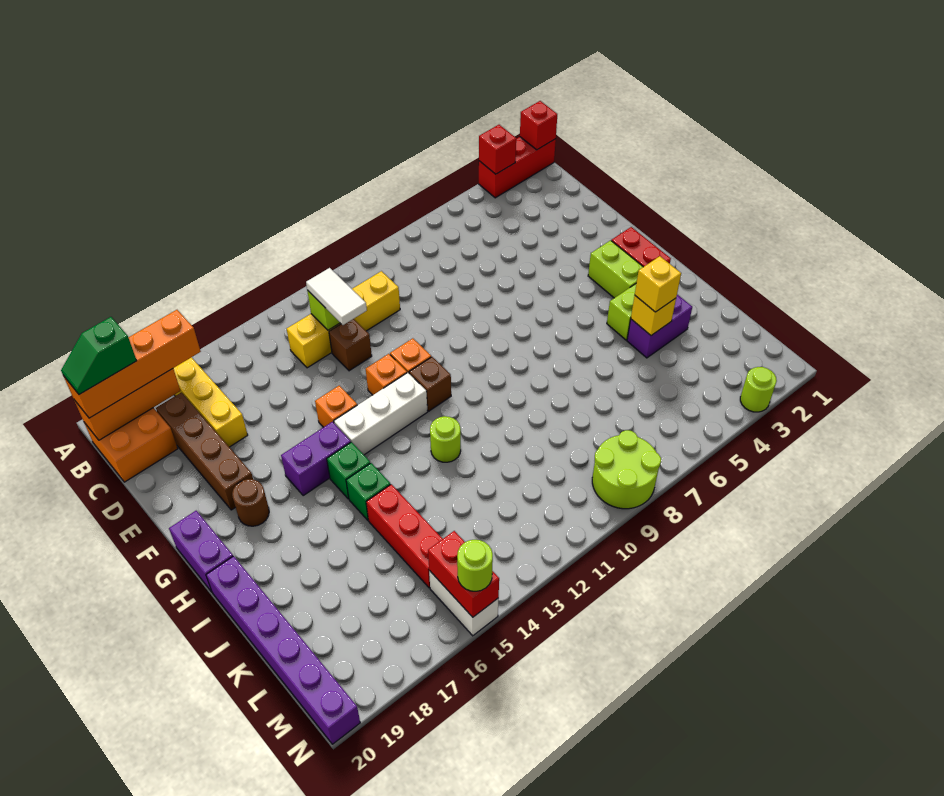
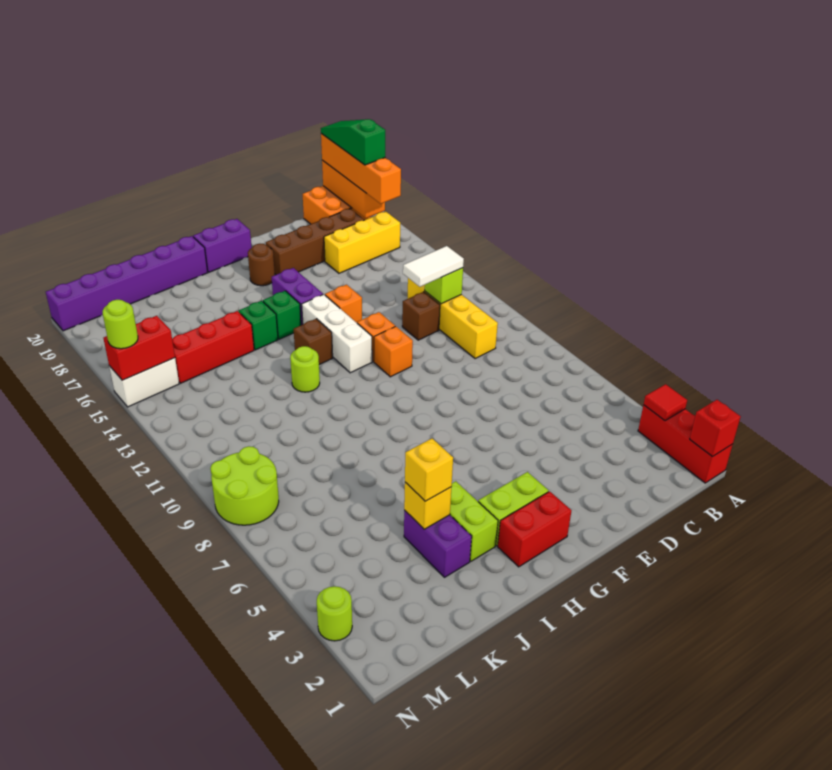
red brick A3 level 2 -> red tile A3 level 2
green slope B19:B20 level 4 top 19 -> green slope B18:B20 level 4 top 18
brown brick G11 level 1 -> brown brick H13 level 1

